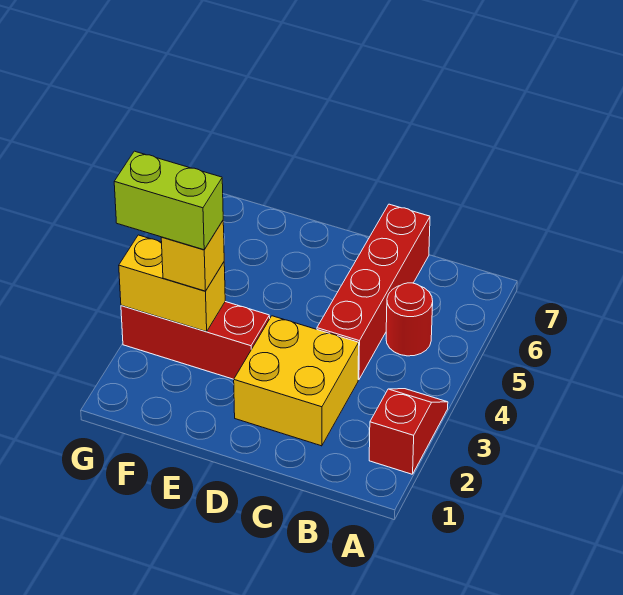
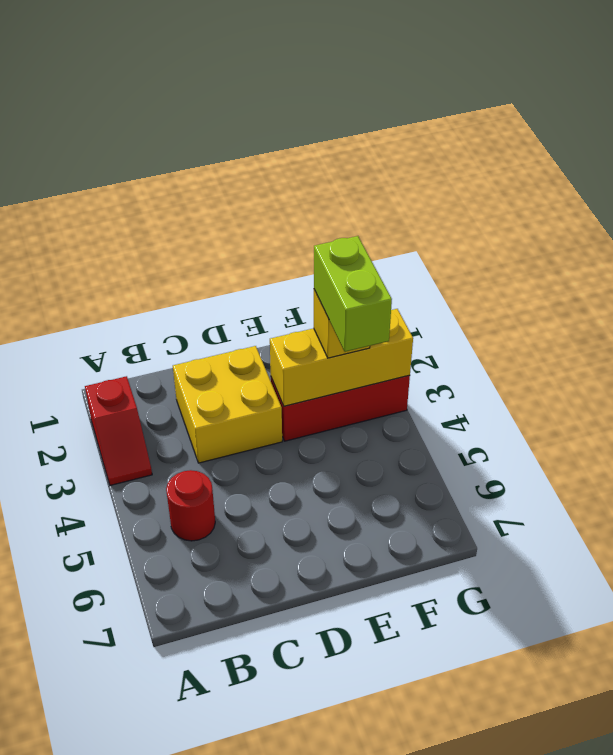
red brick C4:C7 level 1 -> none
yellow brick F3:G3 level 2 -> yellow brick E3:G3 level 2
lime brick F3:G3 level 4 -> lime brick F3:F4 level 4

